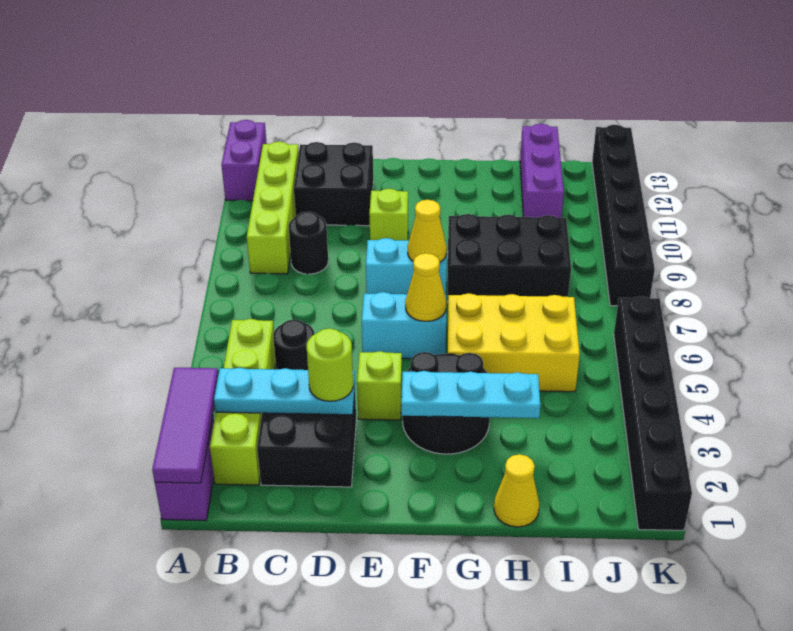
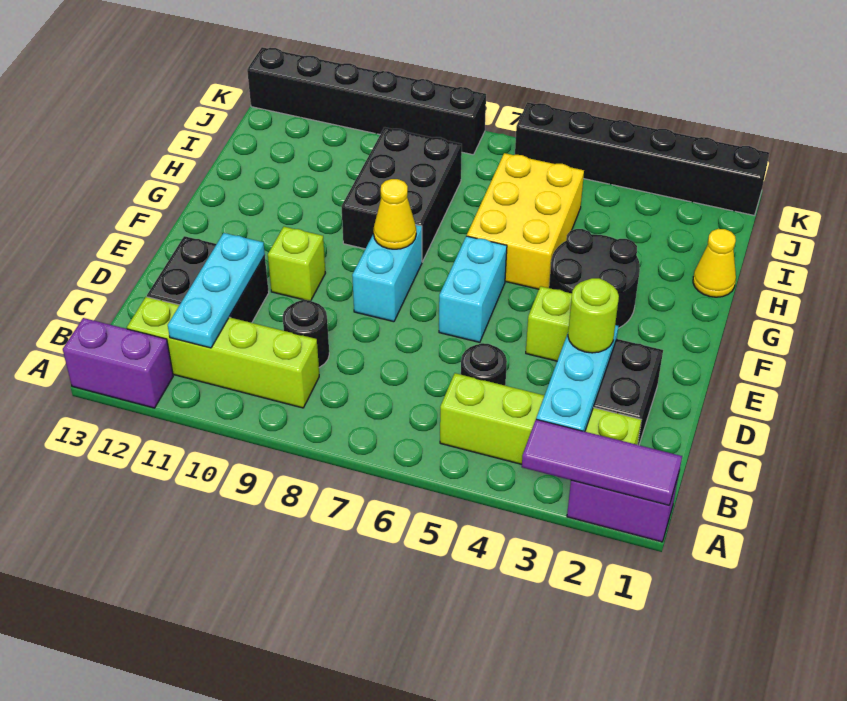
cyan plate F3:H3 level 2 -> cyan plate B11:D11 level 2
yellow cone F6 level 2 -> none
purple brick I11:I13 level 1 -> none

